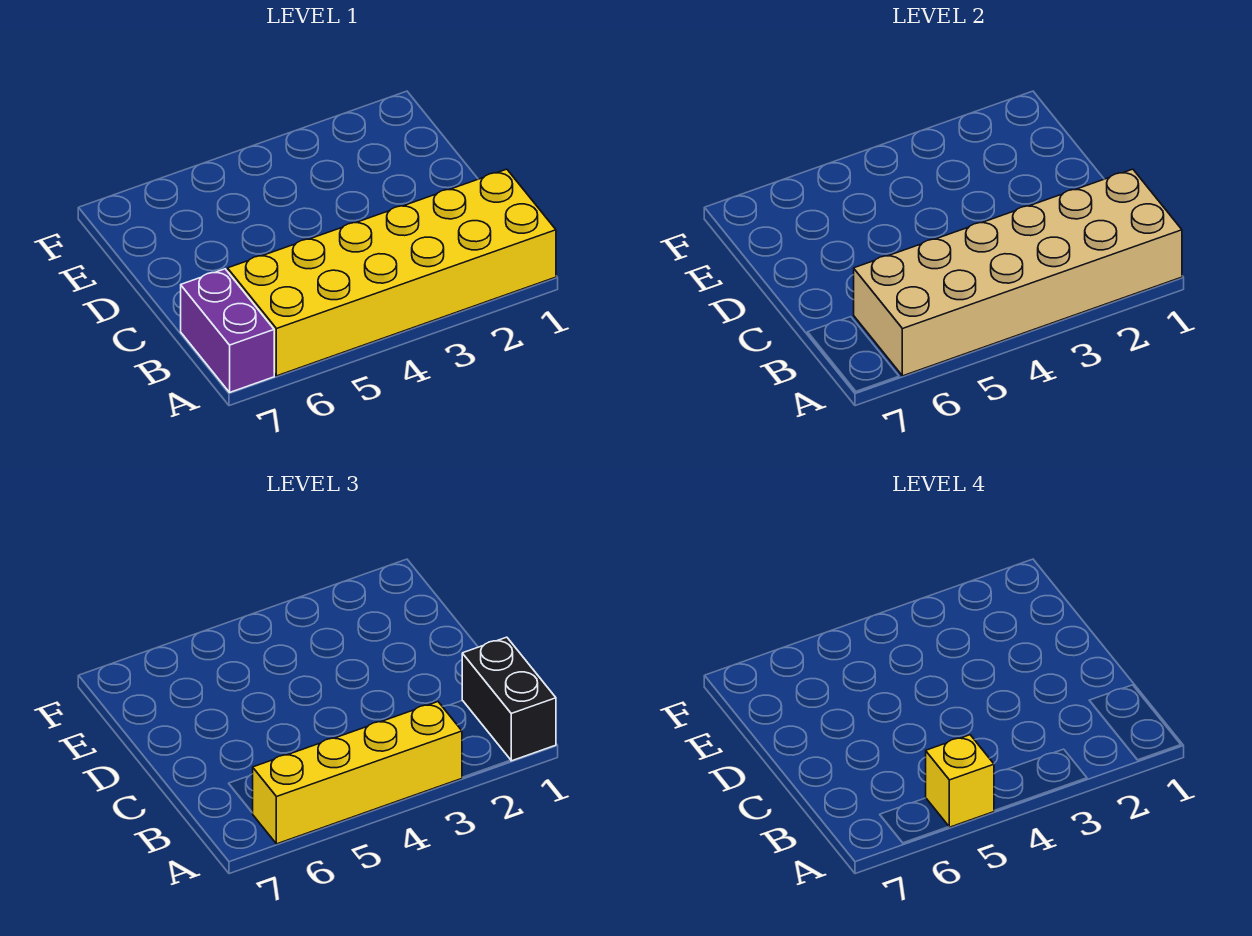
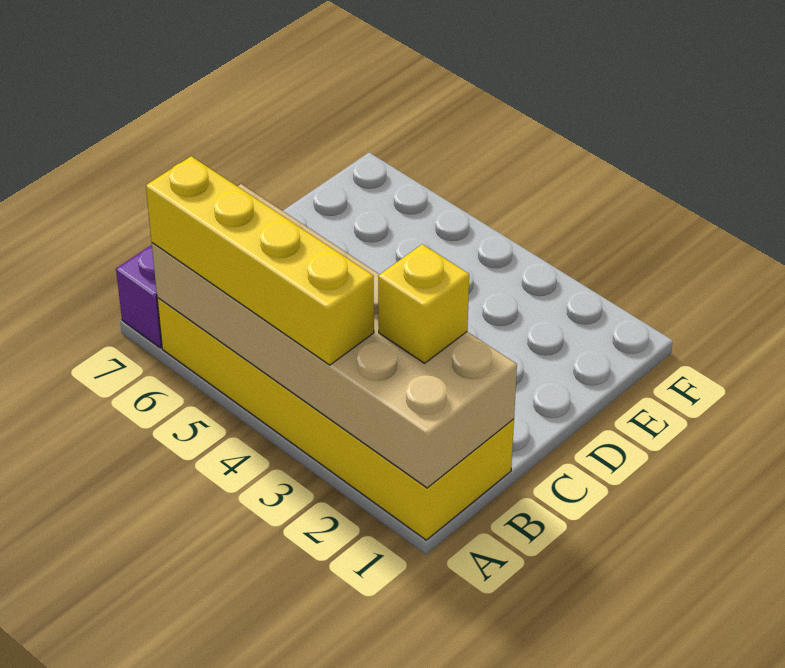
black brick A1:B1 level 3 -> none
yellow brick A5 level 4 -> yellow brick B2 level 3

